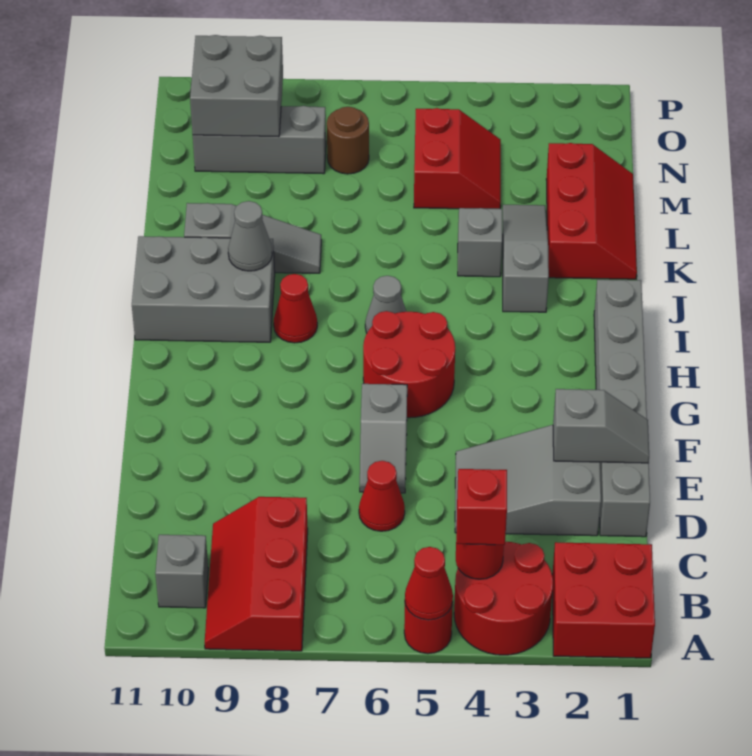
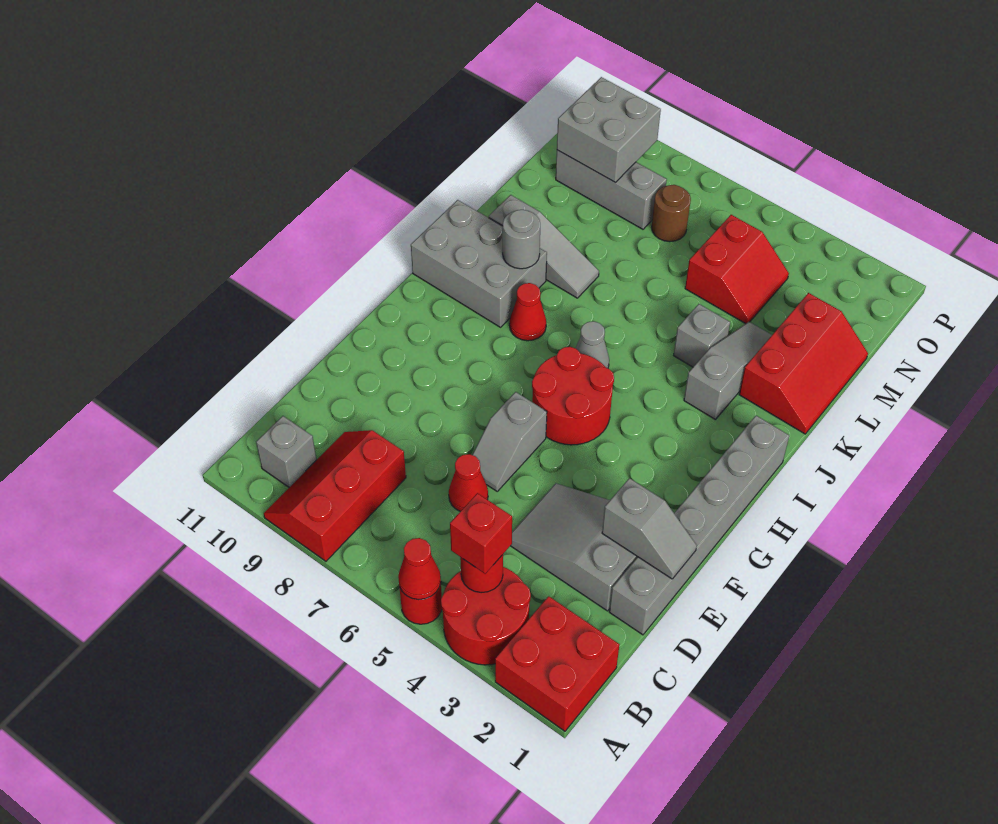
grey cone J9 level 2 -> grey round brick J9 level 2

